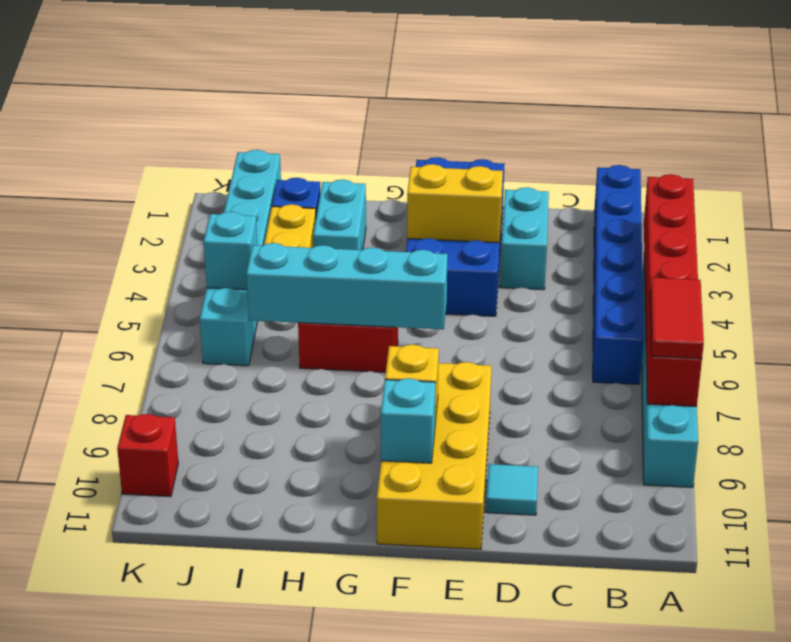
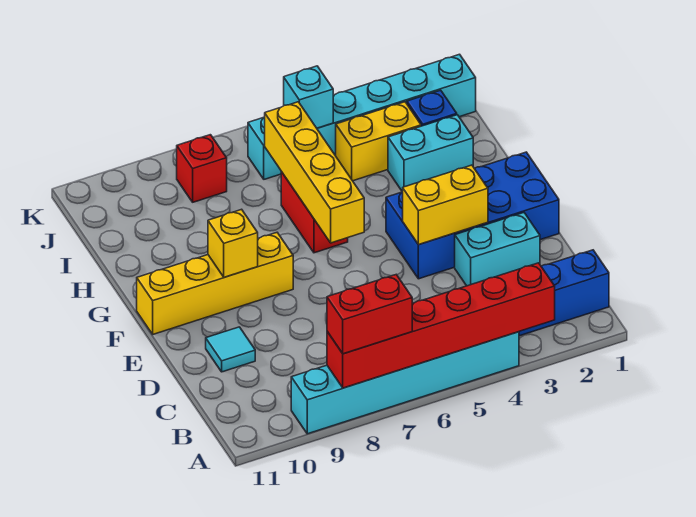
red tile A7:A8 level 3 -> red brick A7:A8 level 3
yellow brick E3:F3 level 2 -> yellow brick E3:E4 level 2
yellow brick E8:F11 level 1 -> yellow brick F8:F11 level 1
cyan brick F6:I6 level 2 -> yellow brick F6:I6 level 2
cyan brick F10 level 2 -> none
red brick K10 level 1 -> red brick J8 level 1

